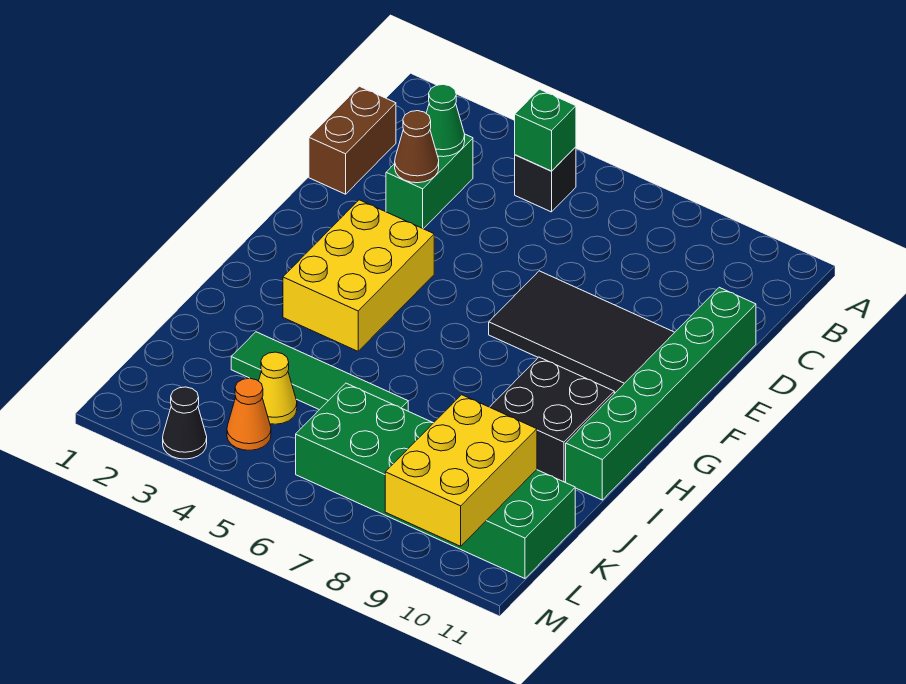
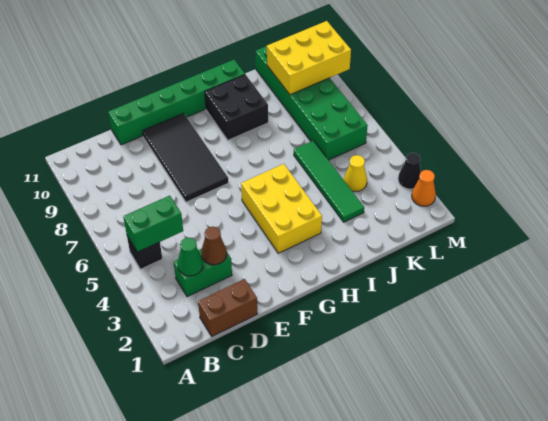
green brick B5 level 2 -> green brick B5:C5 level 2
yellow brick F3:H4 level 1 -> yellow brick G3:H5 level 1
orange cone L4 level 1 -> orange cone M2 level 1

